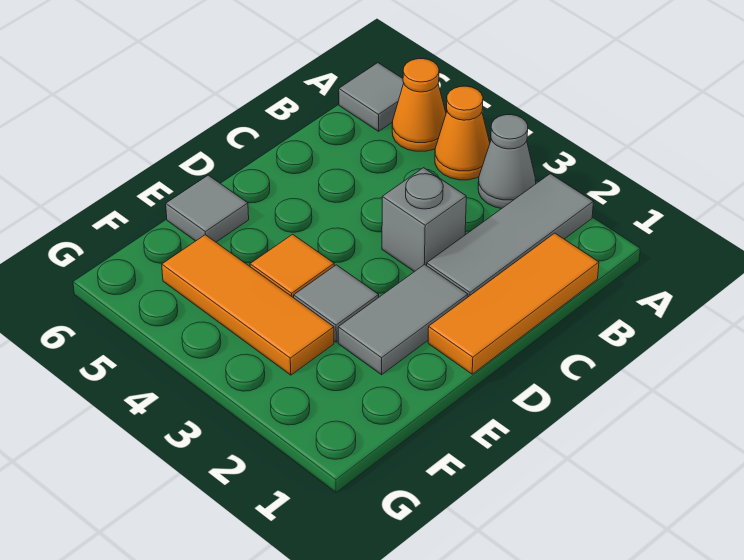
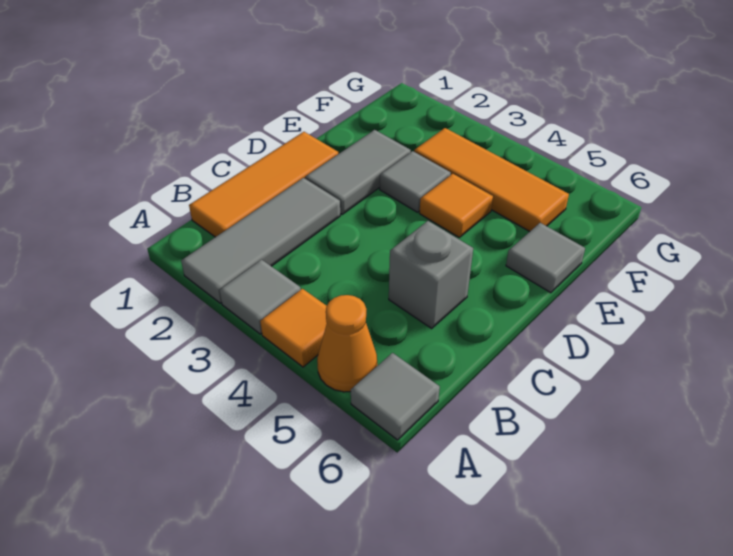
grey cone A3 level 1 -> grey tile A3 level 1
orange cone A4 level 1 -> orange tile A4 level 1
grey brick C3 level 1 -> grey brick C5 level 1

